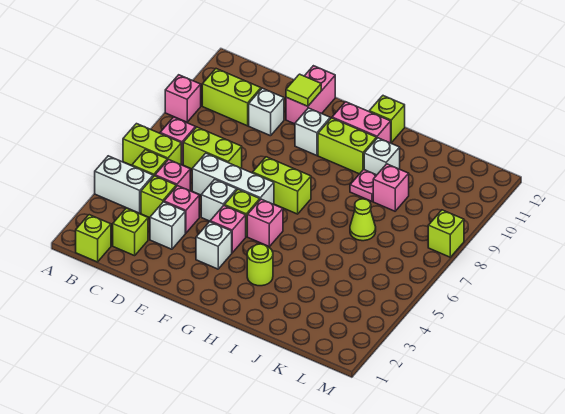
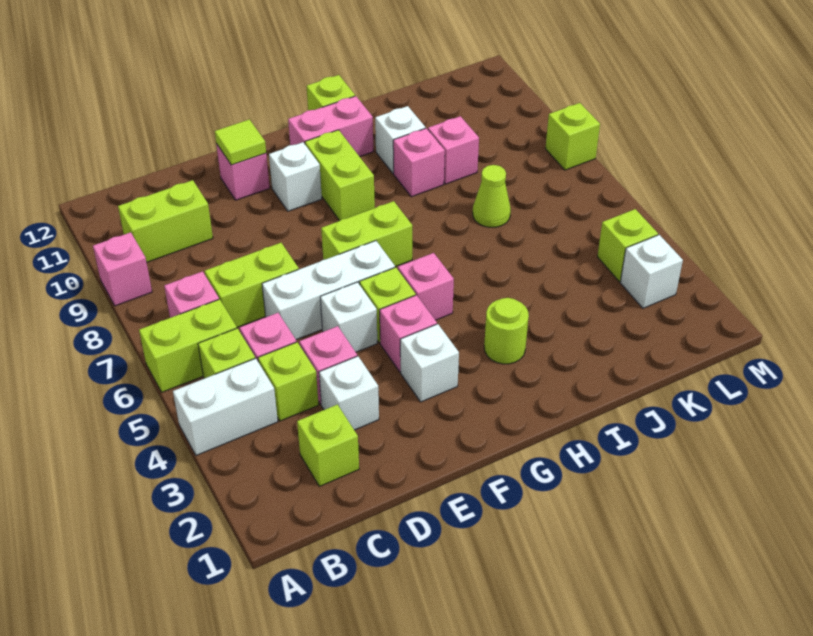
lime brick B1 level 1 -> lime brick L4 level 1
white brick D10 level 1 -> white brick L3 level 1
pink brick E11:E12 level 1 -> pink brick E11 level 1
lime brick G10:H10 level 1 -> lime brick G9:G10 level 1
pink plate I9 level 1 -> pink brick I9 level 1

